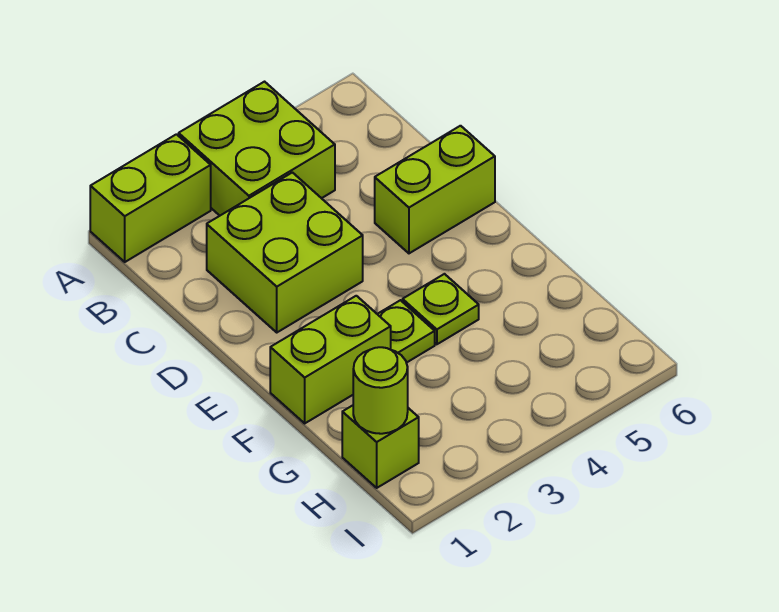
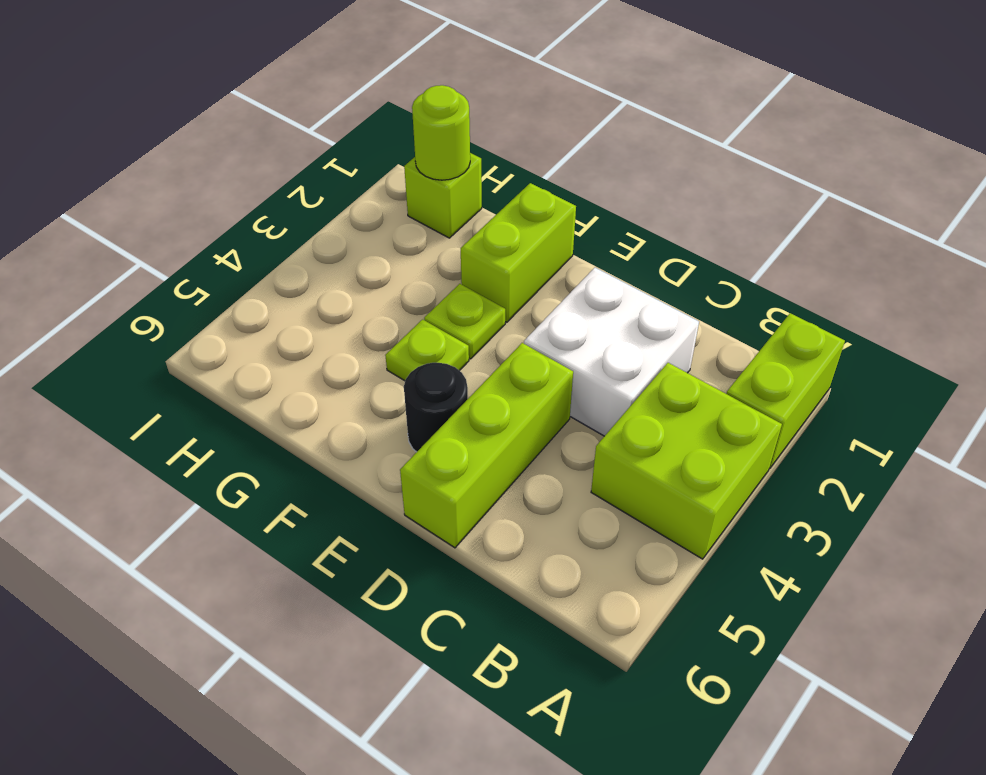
lime brick C2:D3 level 1 -> white brick C2:D3 level 1
lime brick D5:D6 level 1 -> lime brick D4:D6 level 1
none -> black round brick E5 level 1

